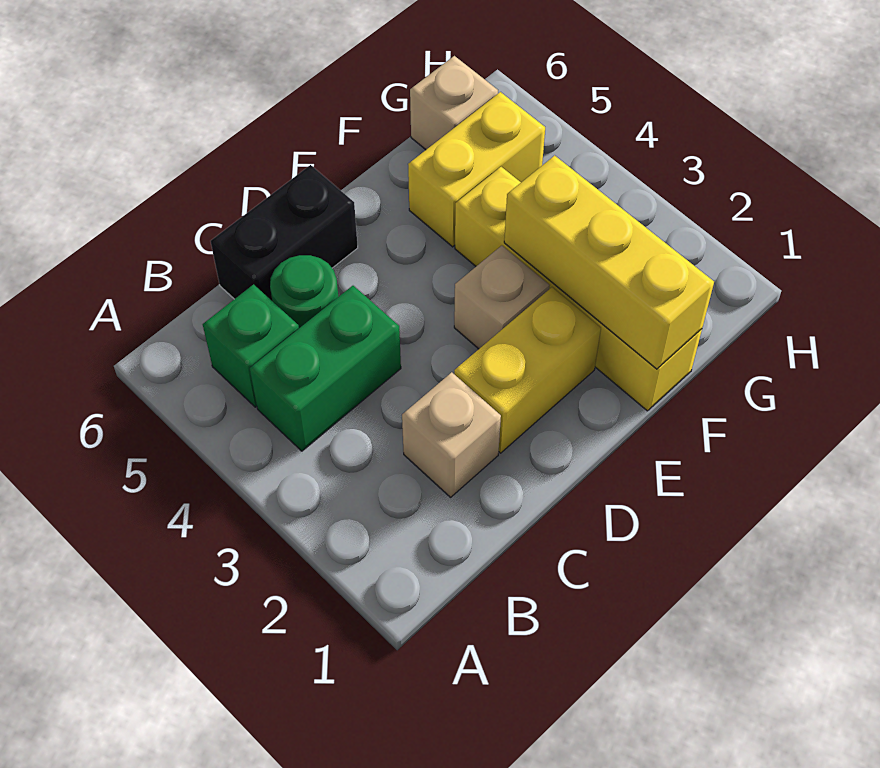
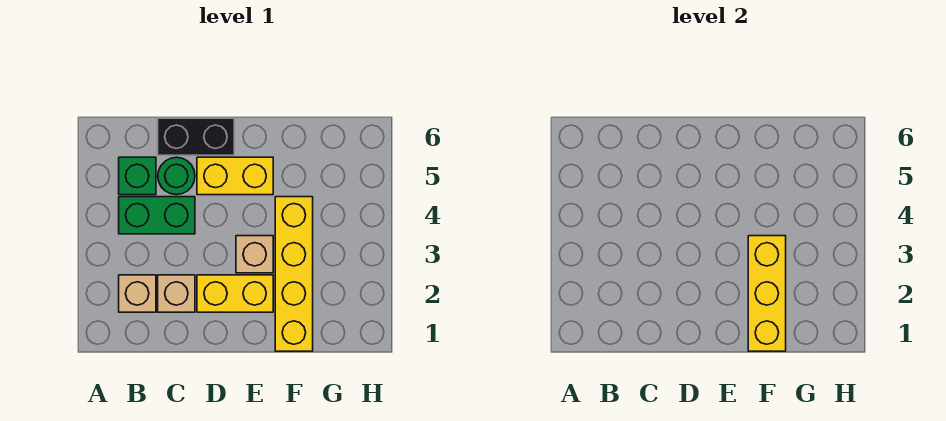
yellow brick F5:G5 level 1 -> yellow brick D5:E5 level 1
tan brick G6 level 1 -> tan brick B2 level 1

